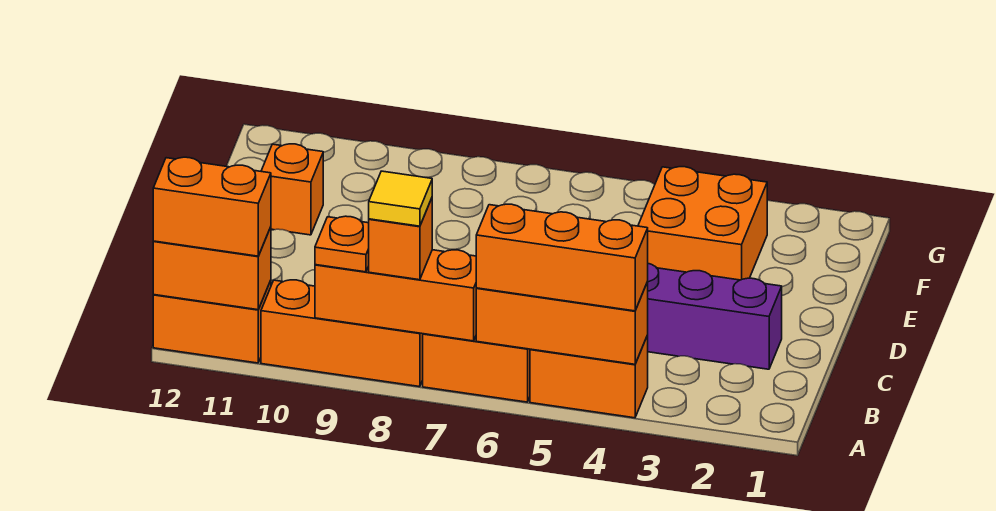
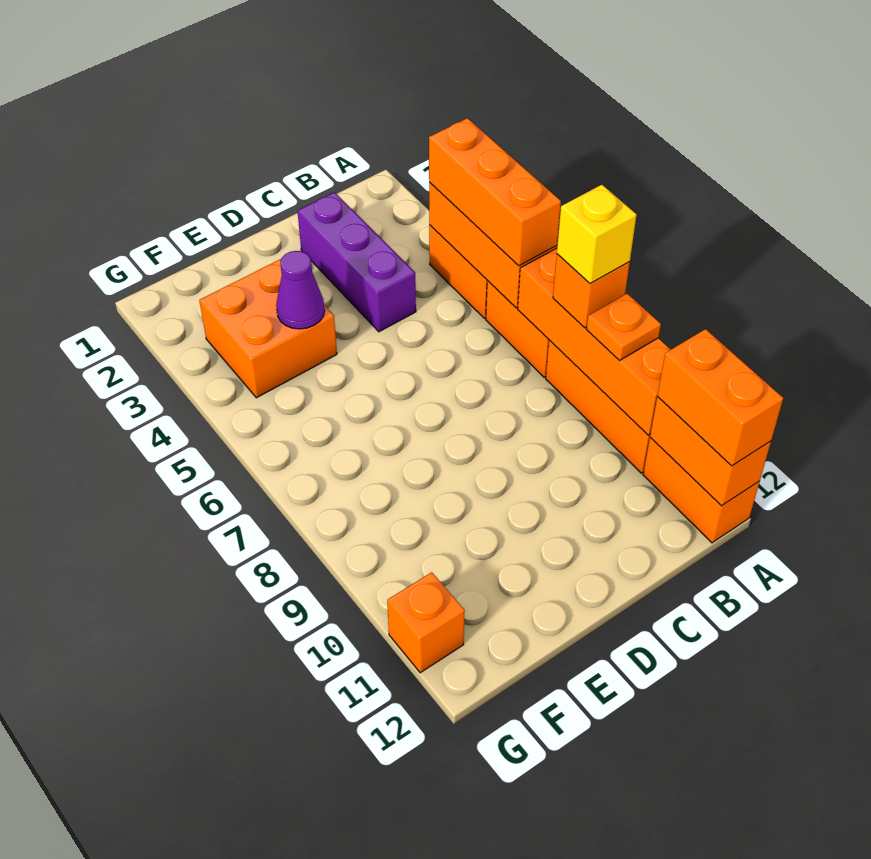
orange brick A7:A9 level 2 -> orange brick A7:A10 level 2
yellow tile A8 level 4 -> yellow brick A8 level 4
none -> purple cone E4 level 2
orange brick E11 level 1 -> orange brick G11 level 1

